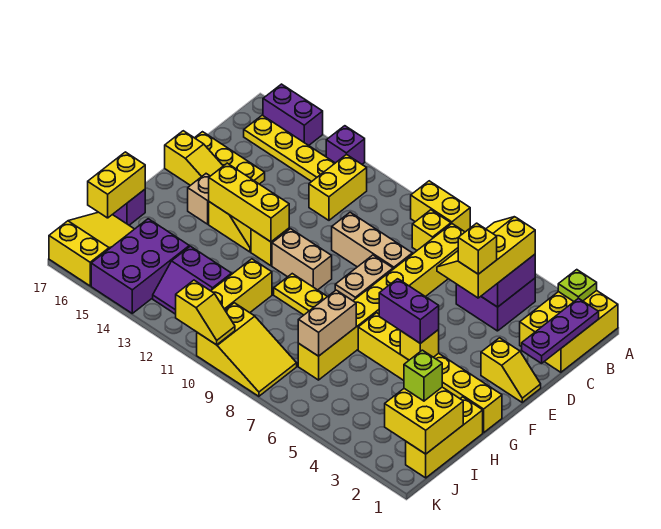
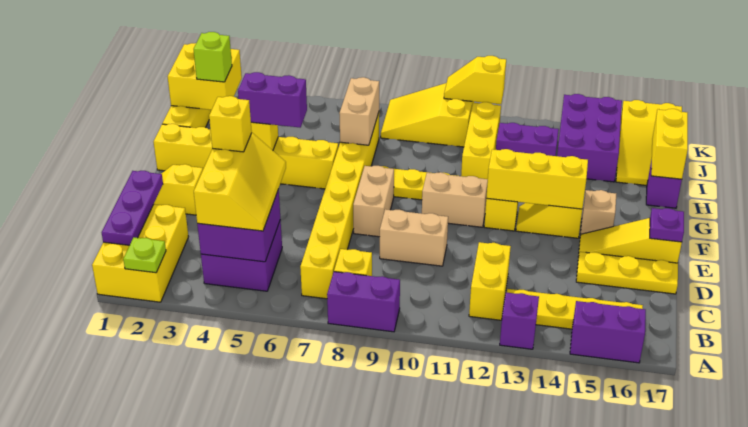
yellow brick A8:A9 level 1 -> purple brick A8:A9 level 1
tan brick D8:D10 level 1 -> tan brick D9:D10 level 1
none -> purple plate E17 level 2

